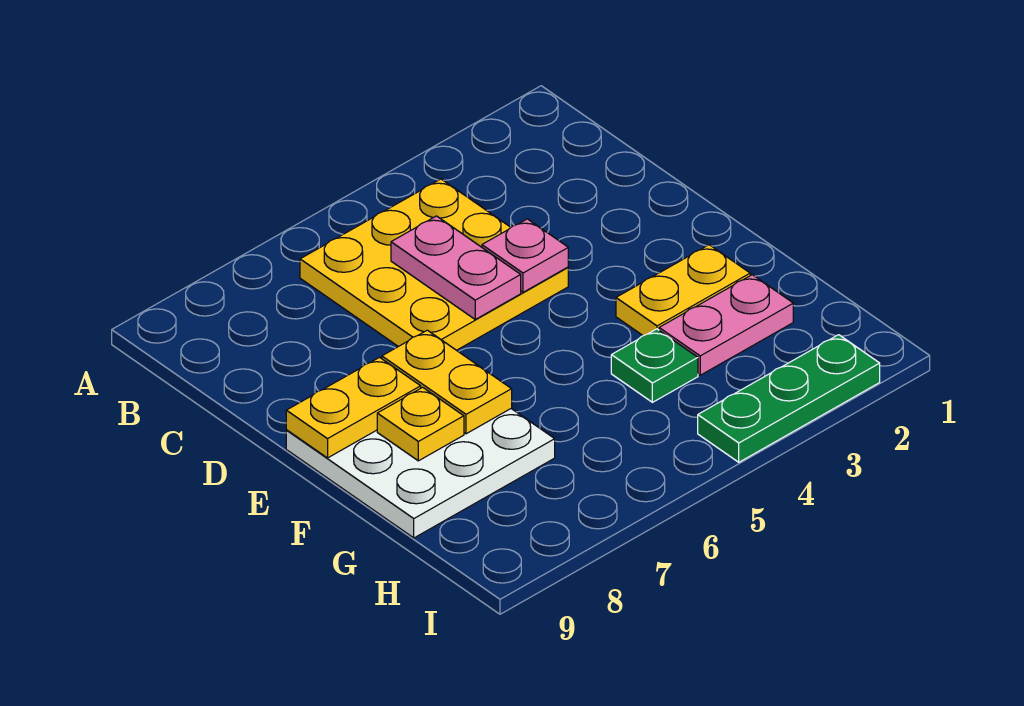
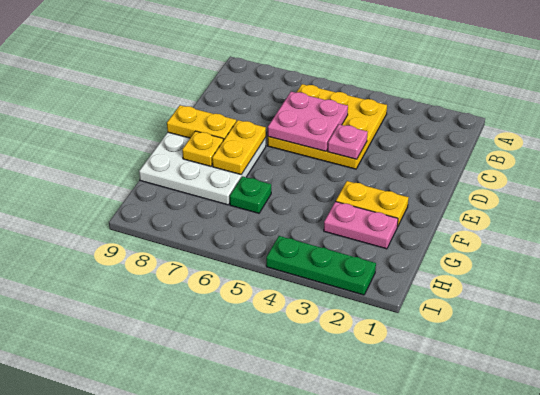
pink plate C5:D5 level 2 -> pink plate C5:D6 level 2
green plate G4 level 1 -> green plate G6 level 1

